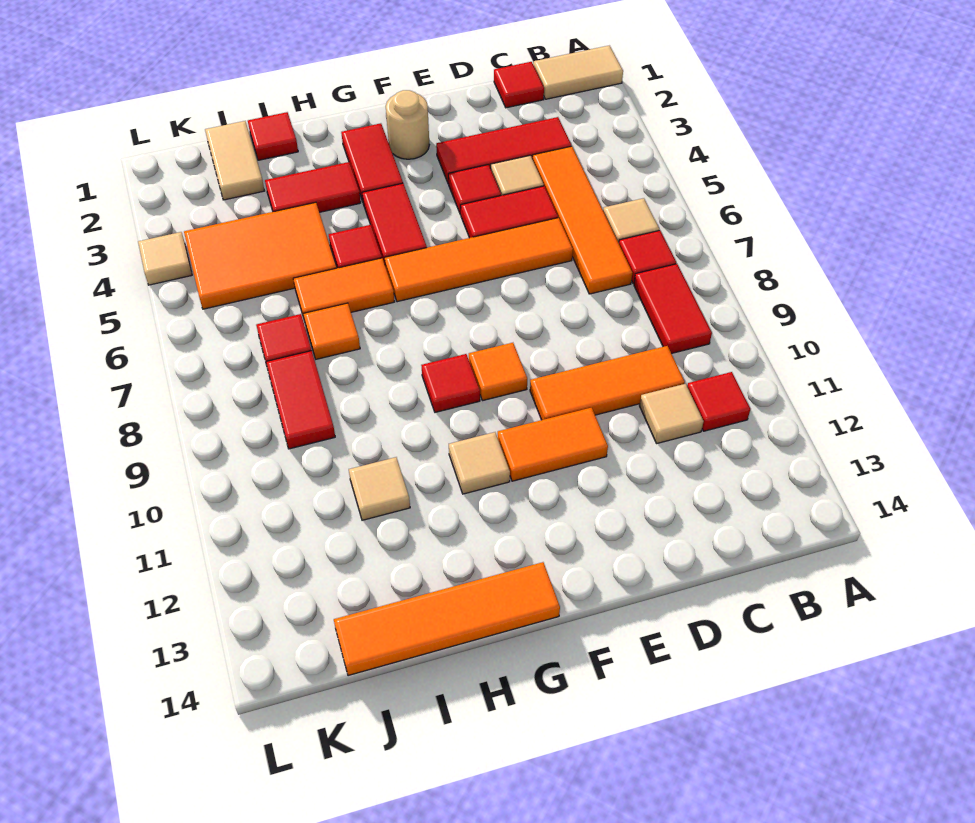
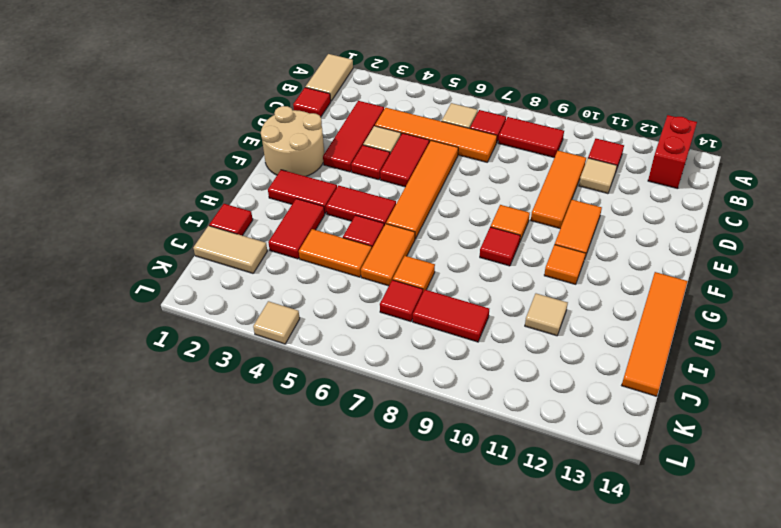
none -> red brick A13:B13 level 1
tan round brick F2 level 1 -> tan round brick E1:F2 level 1
tan tile G11 level 1 -> orange tile G11 level 1
orange tile I4:K5 level 1 -> orange tile I4:I5 level 1

